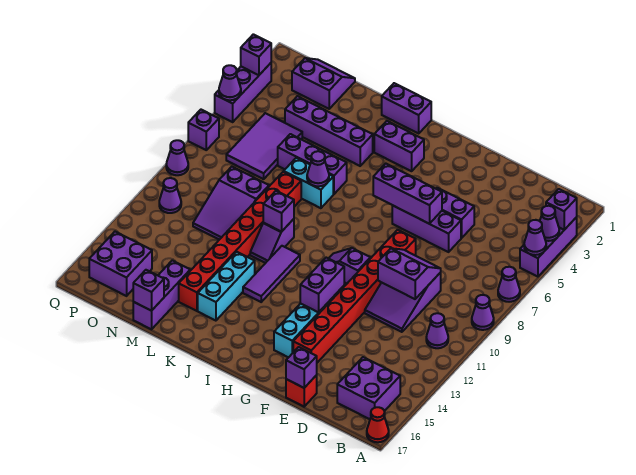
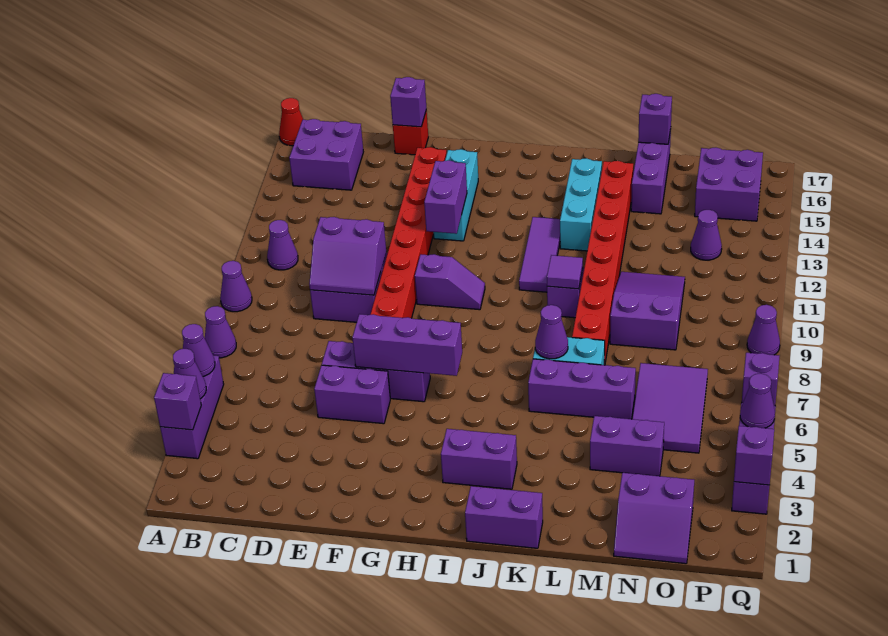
purple brick K4:N4 level 1 -> purple brick M4:N4 level 1
purple brick K10 level 2 -> purple tile K10 level 2
purple cone P11 level 1 -> purple cone O13 level 1

